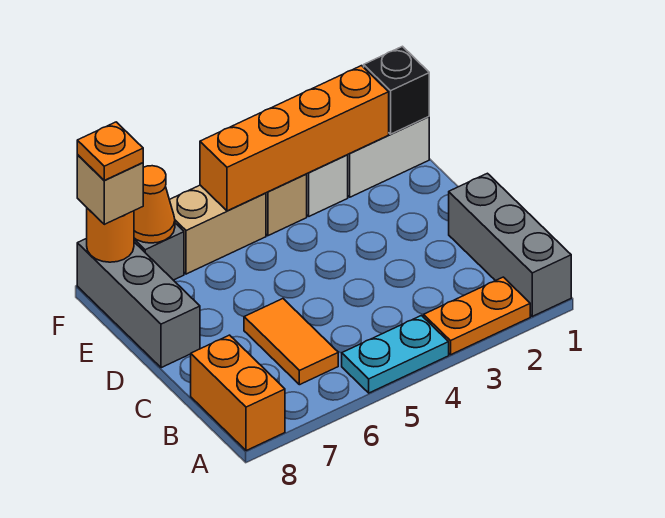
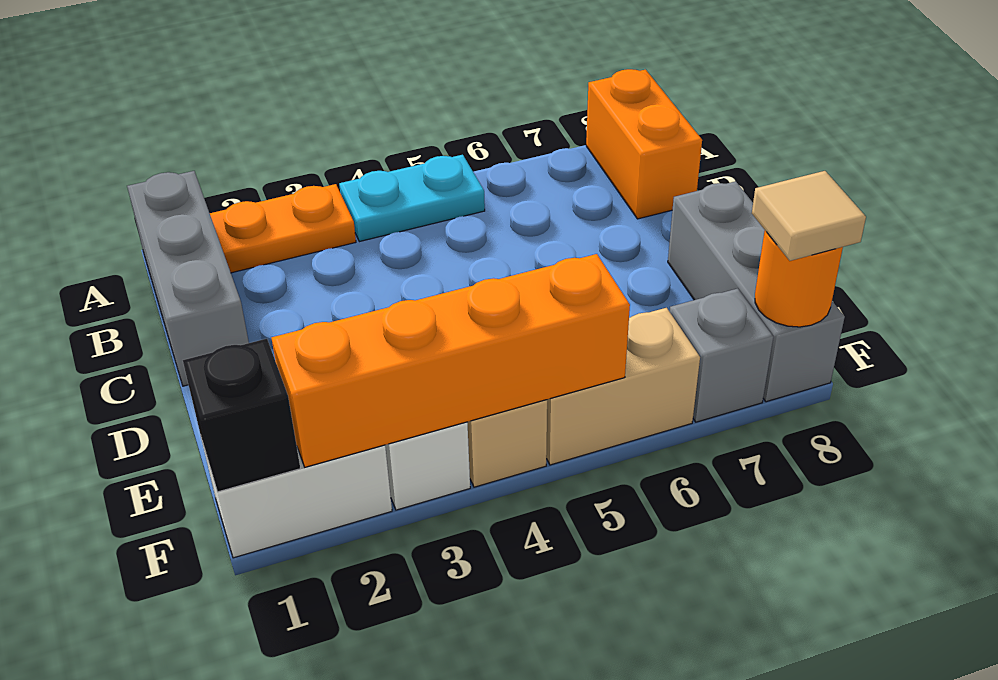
orange tile B6:C6 level 1 -> none
orange cone F7 level 2 -> none
tan brick F8 level 3 -> tan tile F8 level 3
orange plate F8 level 4 -> none

